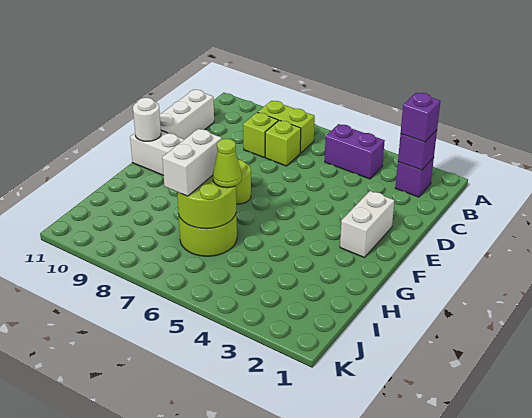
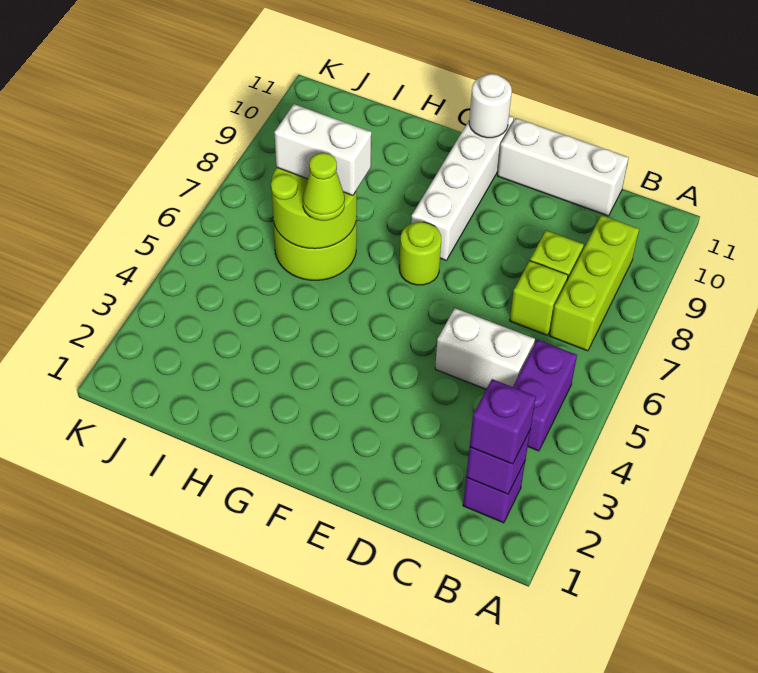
lime brick B7:B8 level 1 -> lime brick B7:B9 level 1
white brick E2:F2 level 1 -> white brick C5:D5 level 1

